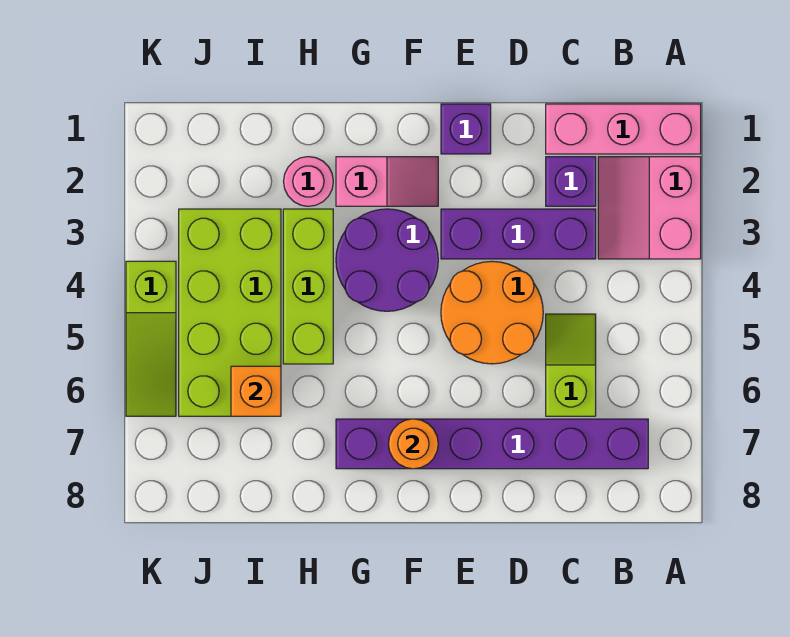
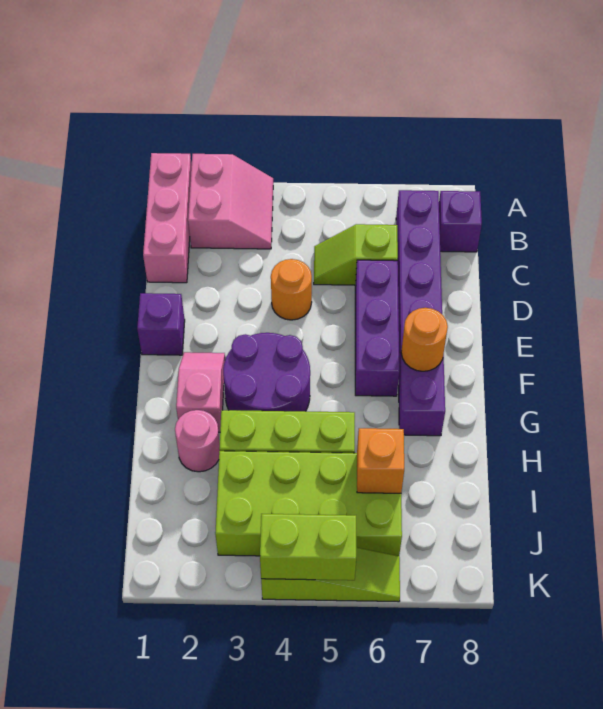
pink slope A2:B3 level 1 top A -> pink slope A2:B3 level 1 top 2
purple brick C2 level 1 -> purple brick B8 level 1
purple brick C3:E3 level 1 -> purple brick D6:F6 level 1
orange round brick D4:E5 level 1 -> orange round brick D4 level 1
none -> lime brick K4:K5 level 2

